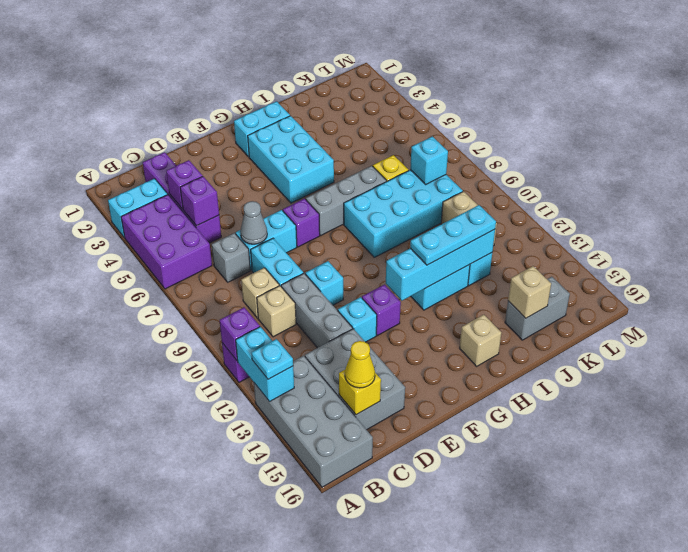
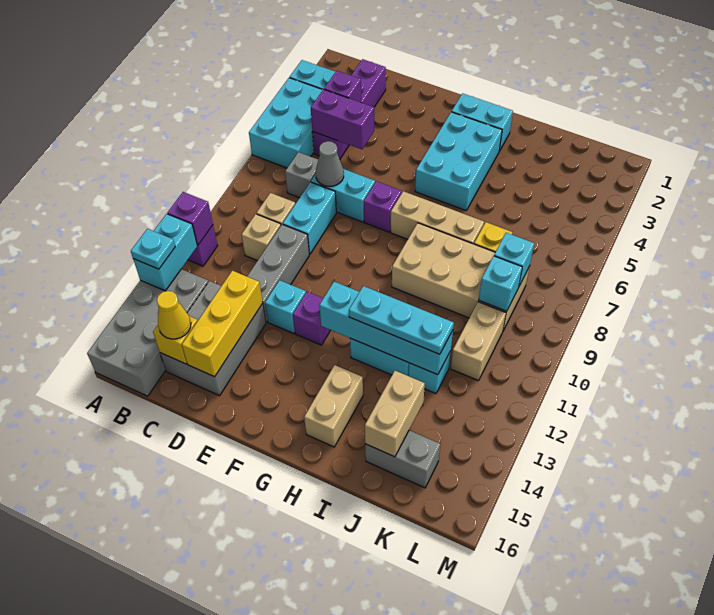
purple brick A4:B6 level 1 -> cyan brick A4:B6 level 1
purple brick C5 level 2 -> purple brick C5:D5 level 2
none -> yellow brick D13:D15 level 2
cyan brick E10 level 1 -> cyan brick K9 level 2
grey brick G7:I7 level 1 -> tan brick G7:I7 level 1
cyan brick H8:K9 level 1 -> tan brick H8:K9 level 1
tan brick H15 level 1 -> tan brick H14:H15 level 1
tan brick J15 level 2 -> tan brick J14:J15 level 2

